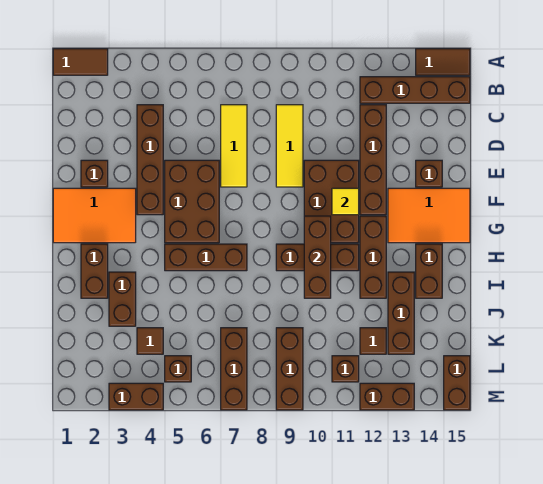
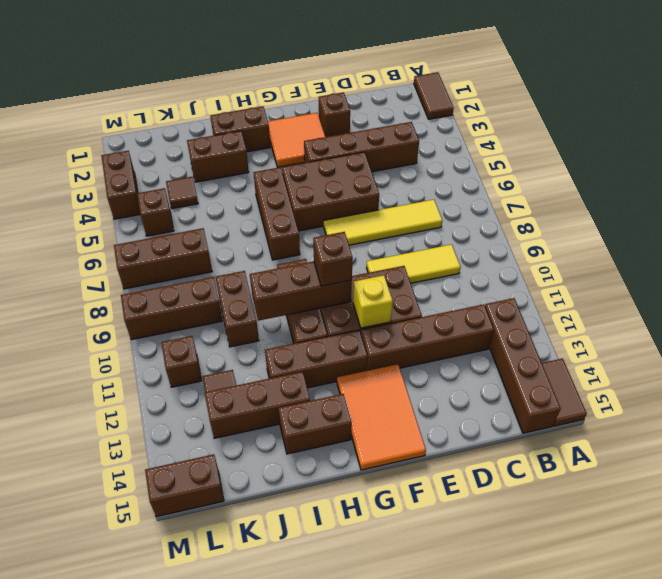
yellow tile C7:E7 level 1 -> yellow tile C7:F7 level 1
brown brick E14 level 1 -> brown brick G10 level 3
orange tile F1:G3 level 1 -> orange tile F2:G3 level 1
yellow tile F11 level 2 -> yellow brick F11 level 2
brown brick M12:M13 level 1 -> brown brick J9:J10 level 1

